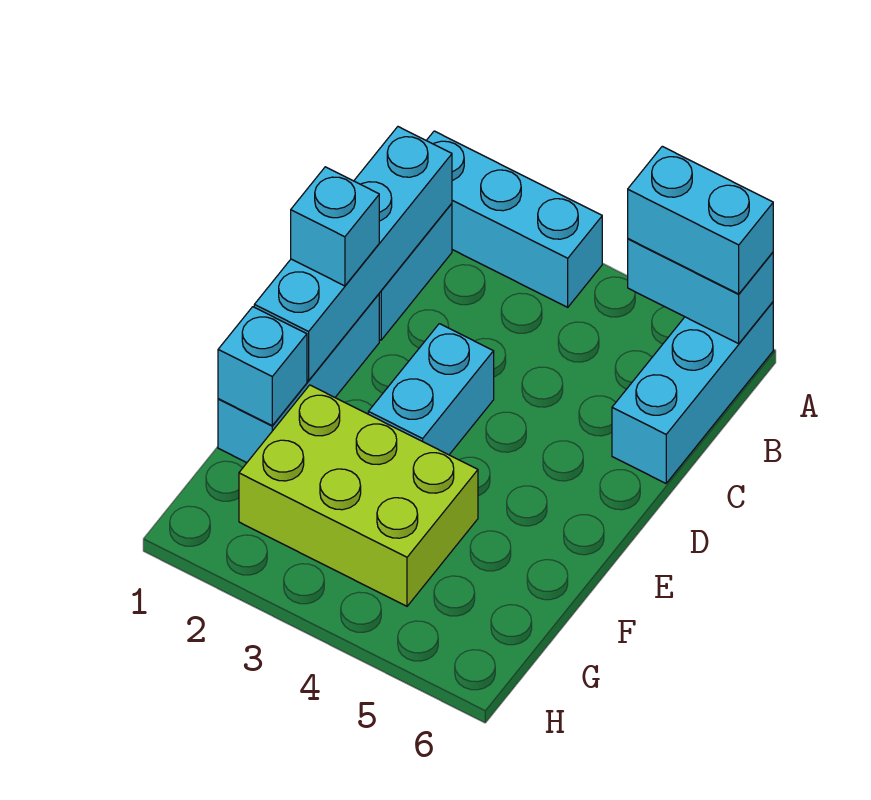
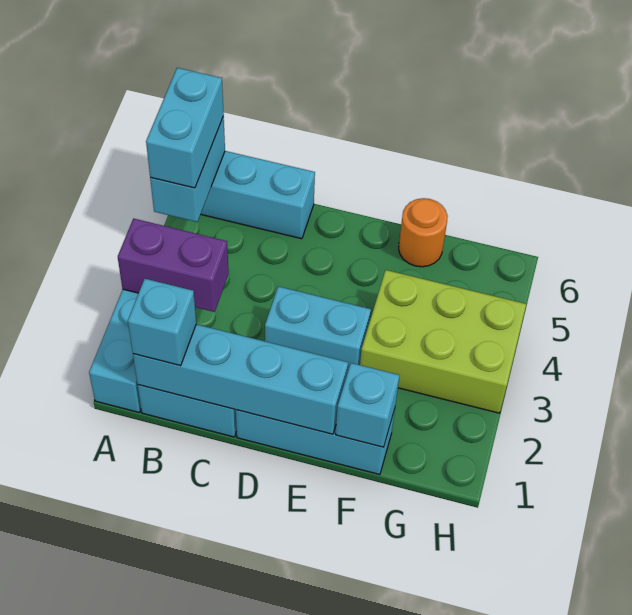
none -> purple brick A3:B3 level 2
cyan brick D1 level 3 -> cyan brick B1 level 3
lime brick F2:G4 level 1 -> lime brick F3:H4 level 1
none -> orange round brick F6 level 1

